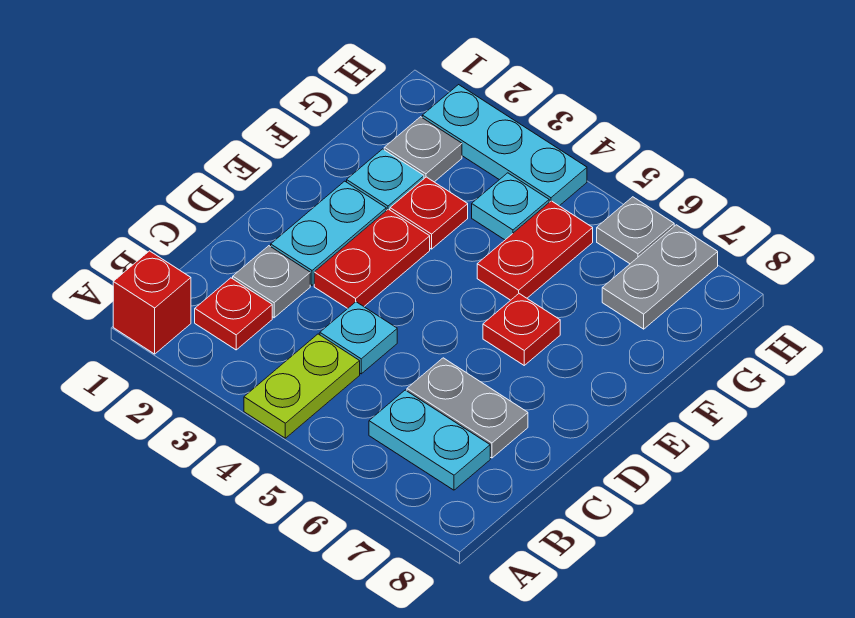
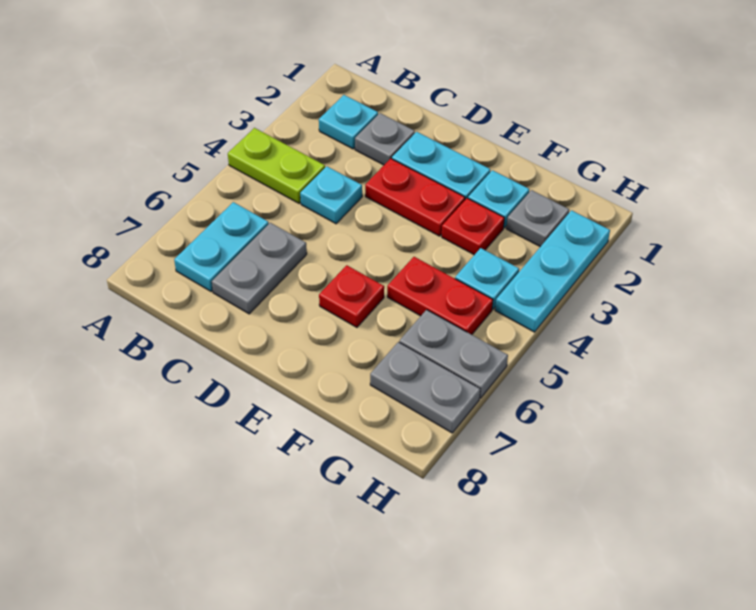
red brick A1 level 1 -> none
red plate B2 level 1 -> cyan plate B2 level 1
grey plate H6 level 1 -> grey plate G6:H6 level 1

